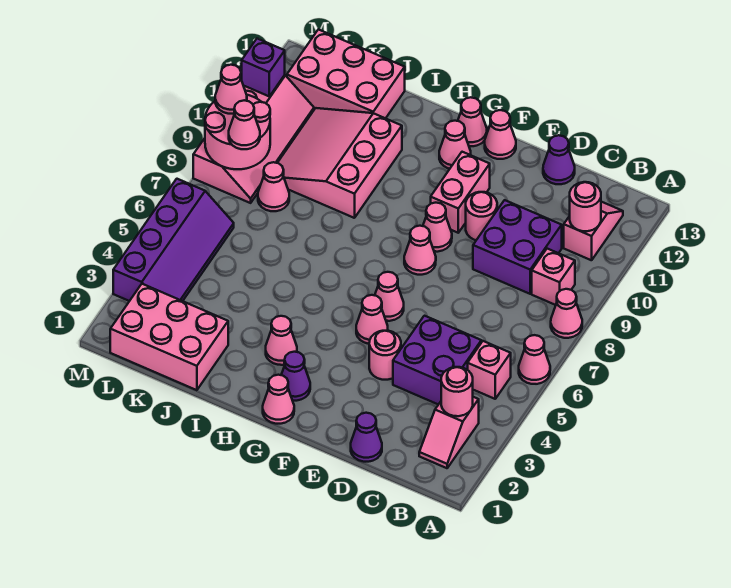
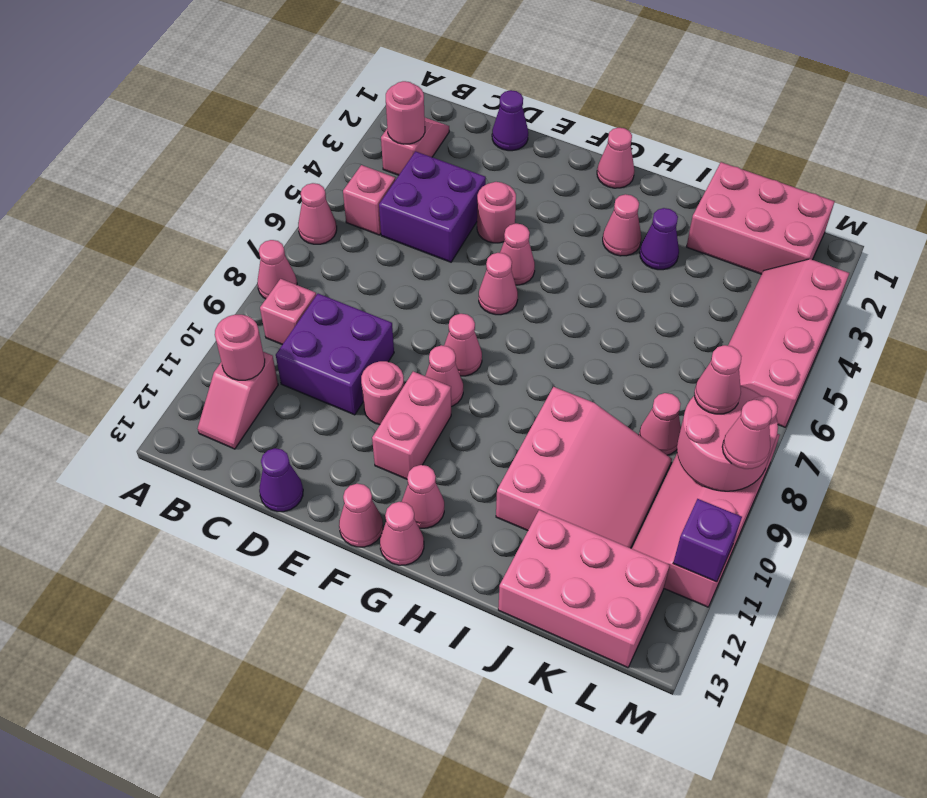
purple cone G2 level 1 -> purple cone I3 level 1
purple slope L3:M6 level 1 top M -> pink slope L3:M6 level 1 top M

